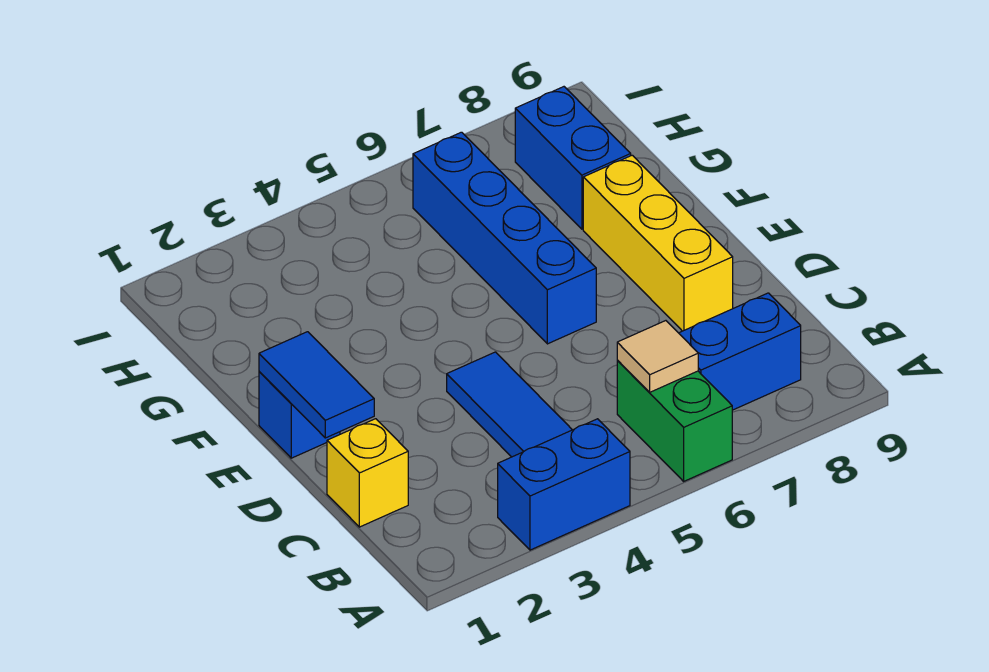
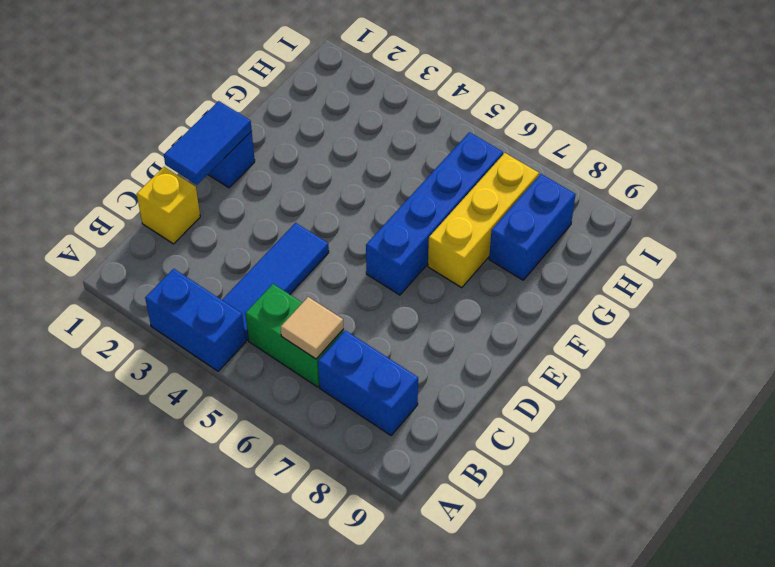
green brick A6:B6 level 1 -> green brick B5:B6 level 1
yellow brick D8:F8 level 1 -> yellow brick F7:H7 level 1

